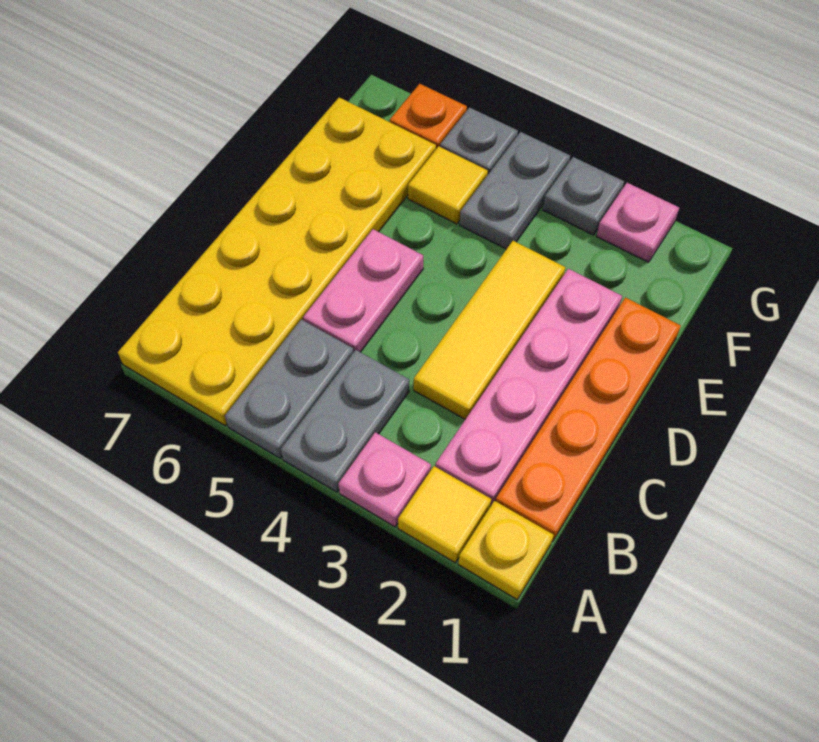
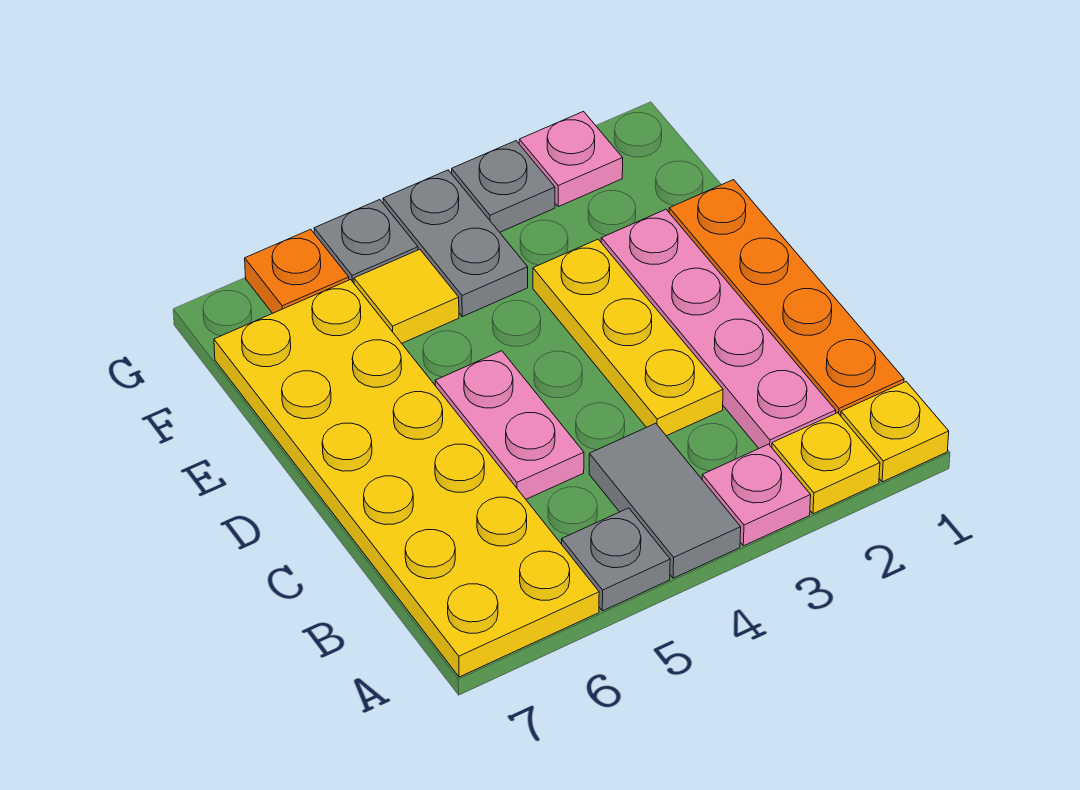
yellow tile A2 level 1 -> yellow plate A2 level 1
grey plate A4:B4 level 1 -> grey tile A4:B4 level 1
grey plate A5:B5 level 1 -> grey plate A5 level 1
yellow tile C3:E3 level 1 -> yellow plate C3:E3 level 1

